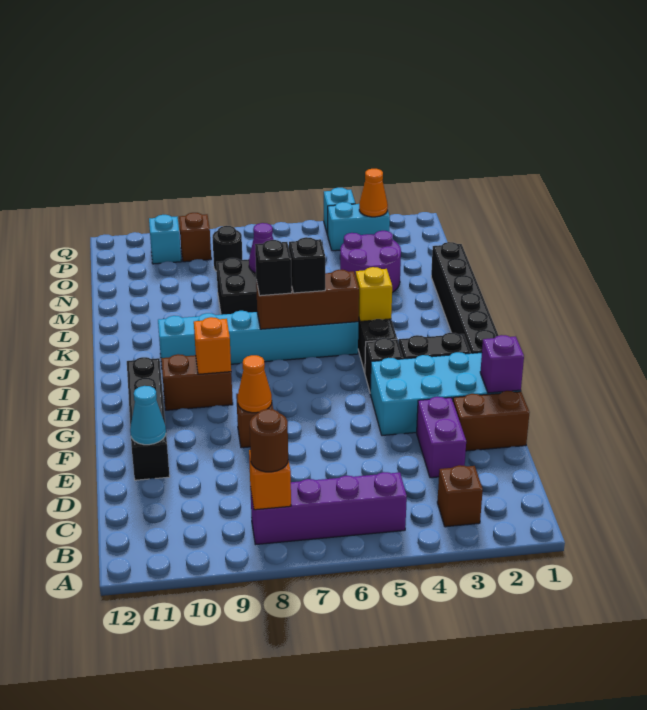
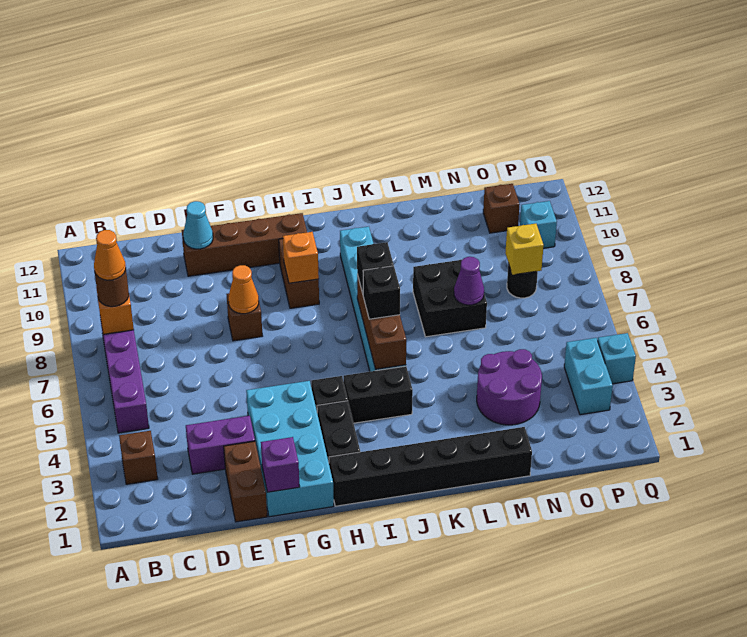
black brick E11:H11 level 1 -> brown brick E11:H11 level 1
yellow brick J4 level 2 -> yellow brick O8 level 2
orange cone P3 level 2 -> orange cone B8 level 4
brown brick P9 level 1 -> brown brick O11 level 1

